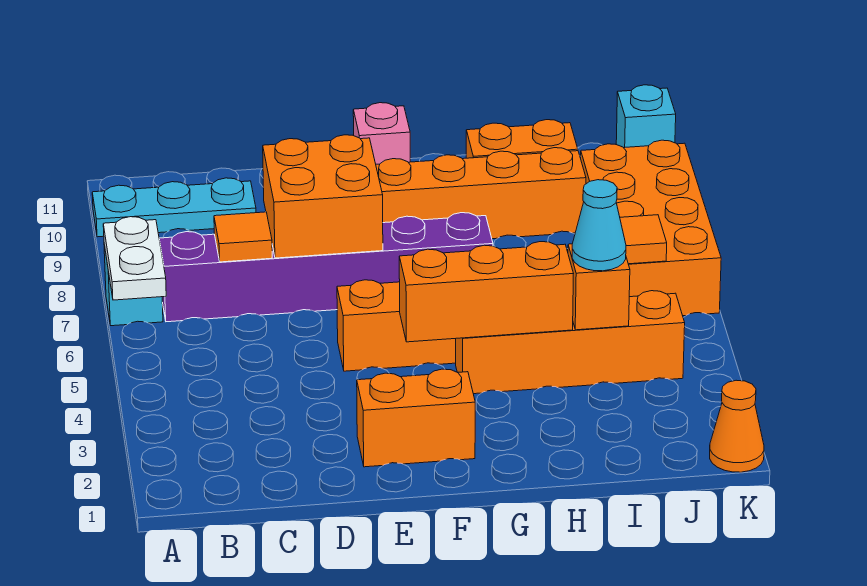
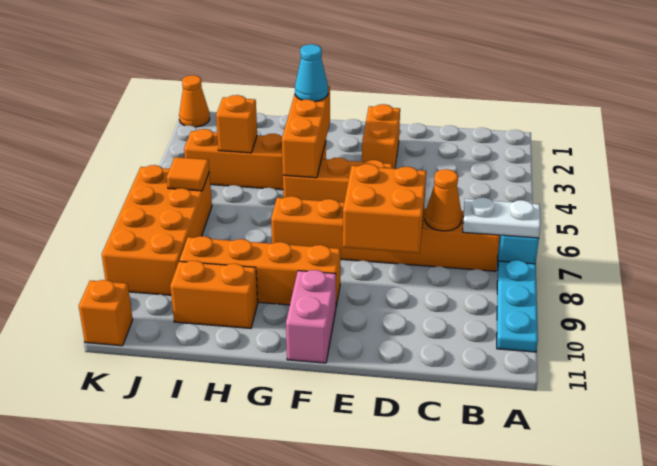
white plate A6:A7 level 2 -> white plate A7:B7 level 2
cyan plate A10:C10 level 1 -> cyan plate A8:A10 level 1
purple brick B7:G7 level 1 -> orange brick B7:G7 level 1
orange tile C7 level 2 -> orange cone C7 level 2
orange brick E2:F2 level 1 -> orange brick E2:E3 level 1
orange brick F4:H4 level 2 -> orange brick G3:G5 level 2
pink brick F11 level 1 -> pink brick F10:F11 level 1
cyan cone I4 level 3 -> cyan cone G3 level 3
cyan brick K11 level 1 -> orange brick K11 level 1

